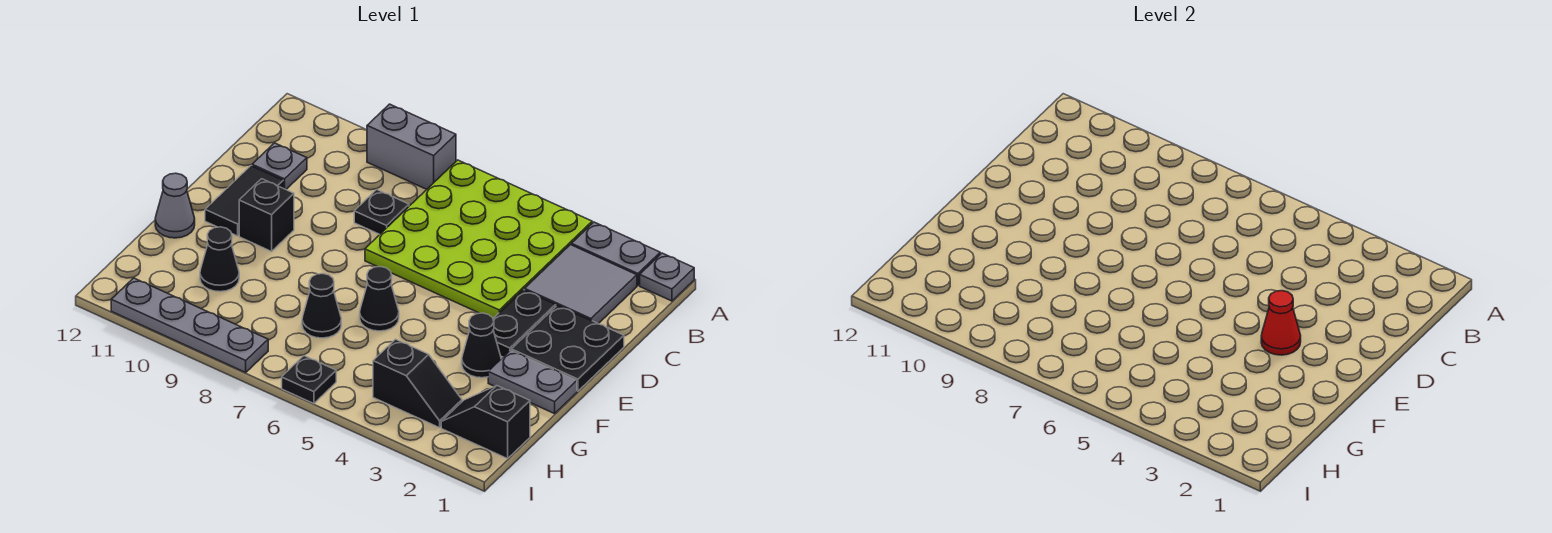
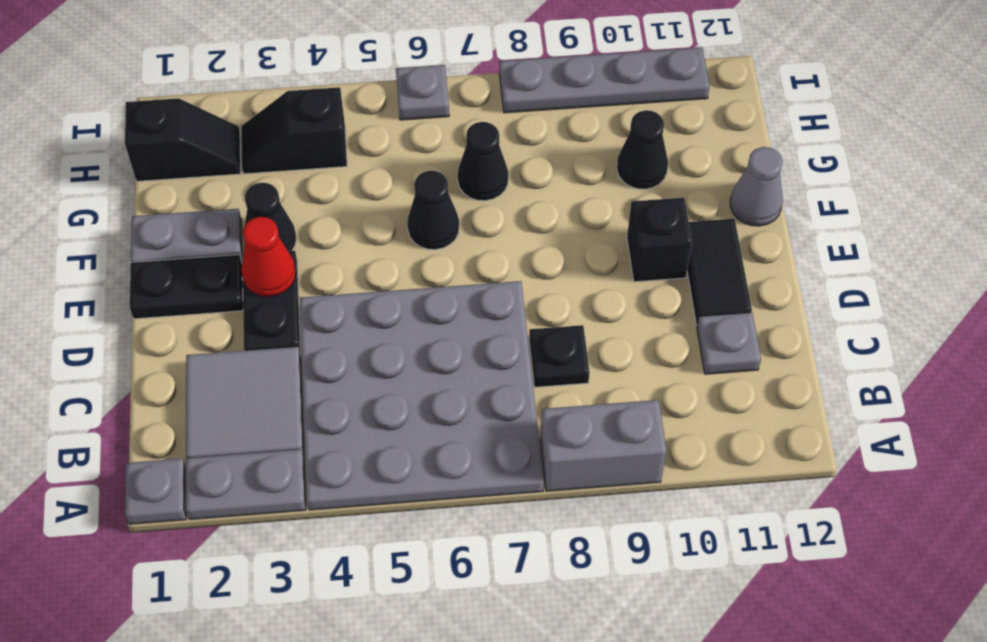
lime plate A4:D7 level 1 -> grey plate A4:D7 level 1
black plate D1:E2 level 1 -> black plate E1:E2 level 1
black plate I6 level 1 -> grey plate I6 level 1

